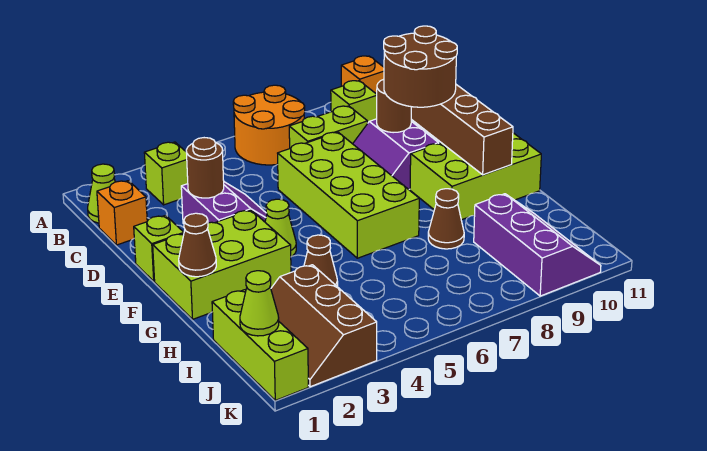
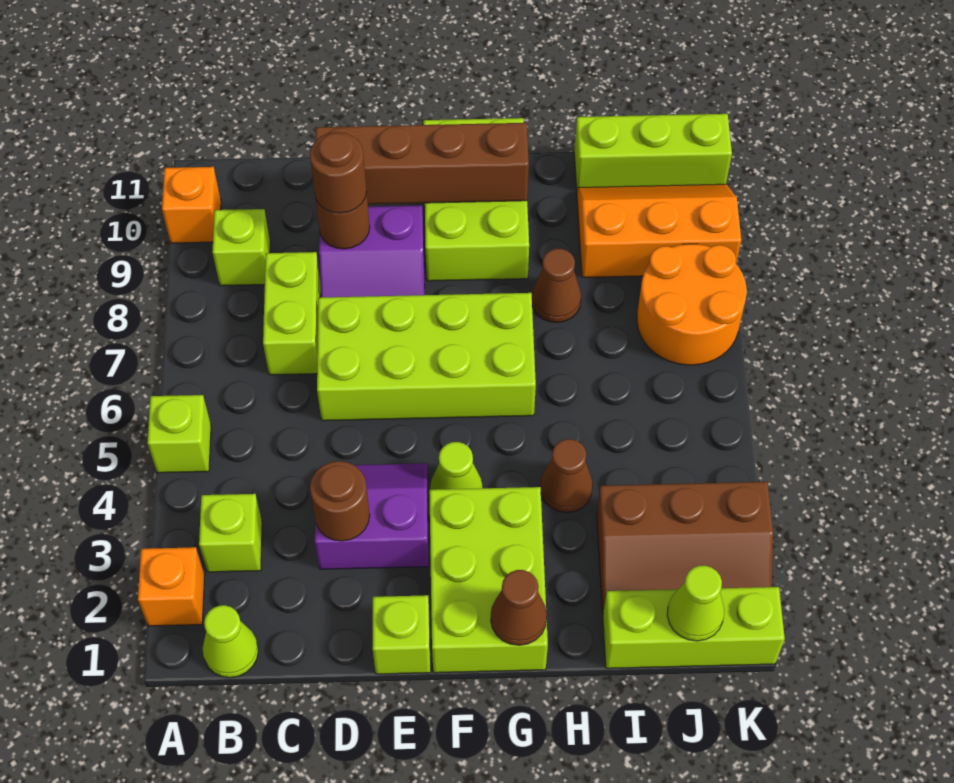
none -> lime brick A5 level 1
orange round brick A6:B7 level 1 -> orange round brick J7:K8 level 1
orange brick C1 level 1 -> orange brick A2 level 1
brown round brick D9:E10 level 3 -> brown round brick D9 level 3
purple slope I9:K10 level 1 top 9 -> orange slope I9:K10 level 1 top 9
none -> lime brick I11:K11 level 1

